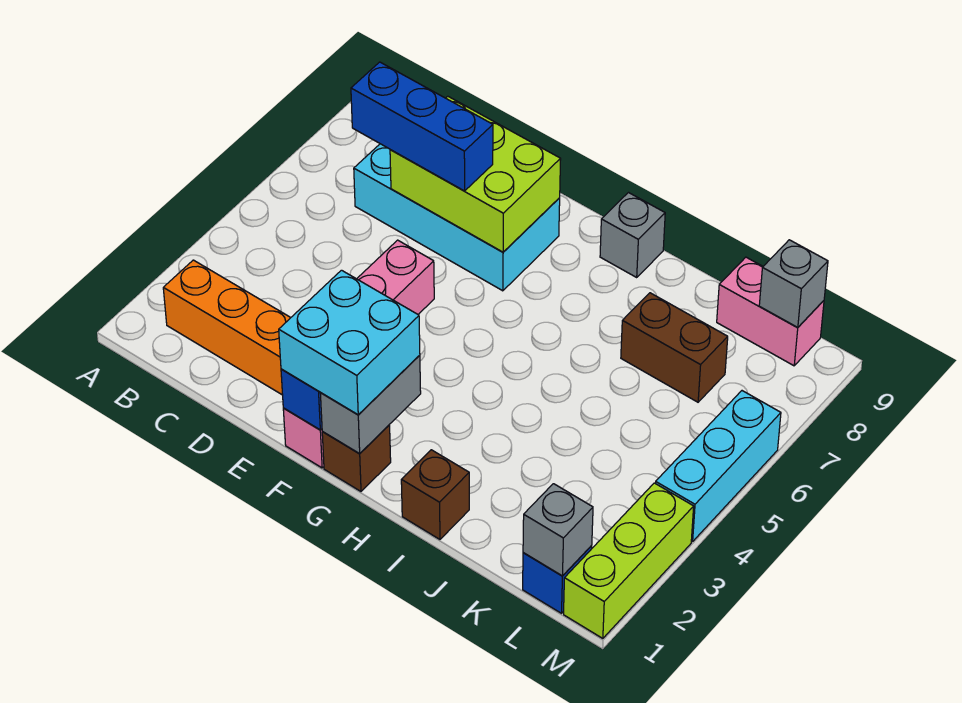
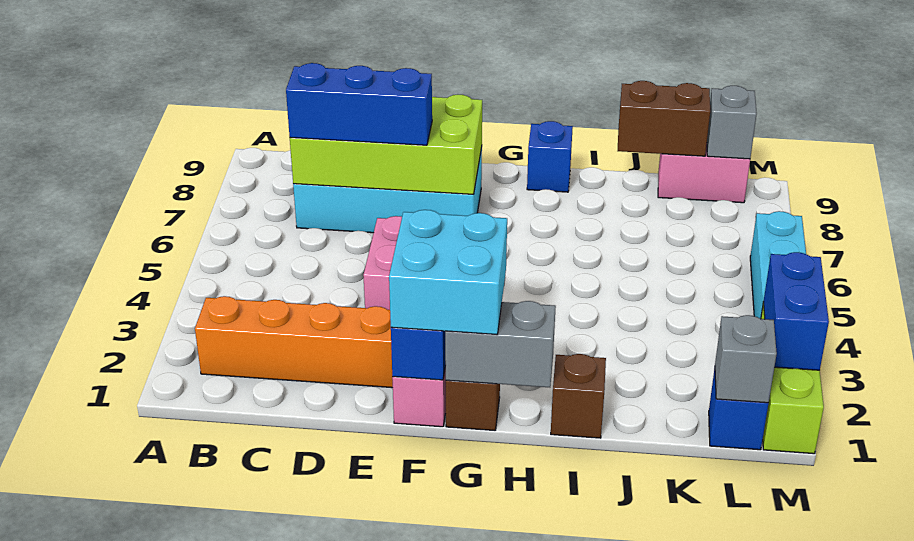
lime brick D7:F8 level 2 -> lime brick C7:F8 level 2
grey brick G1:G2 level 2 -> grey brick G1:H1 level 2
grey brick H9 level 1 -> blue brick H9 level 1
brown brick J7:K7 level 1 -> brown brick J9:K9 level 2
none -> blue brick M2:M3 level 2

